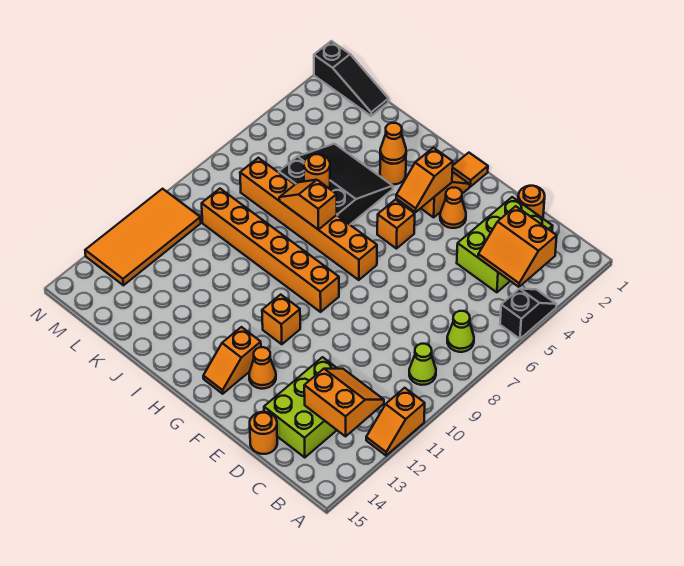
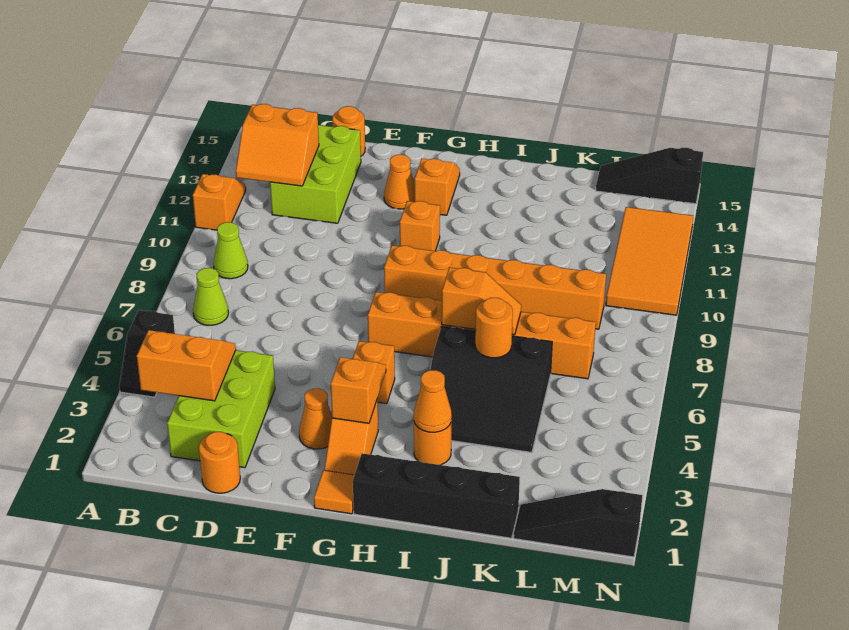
none -> black brick H1:K1 level 1
none -> black slope L15:N15 level 1 top N

